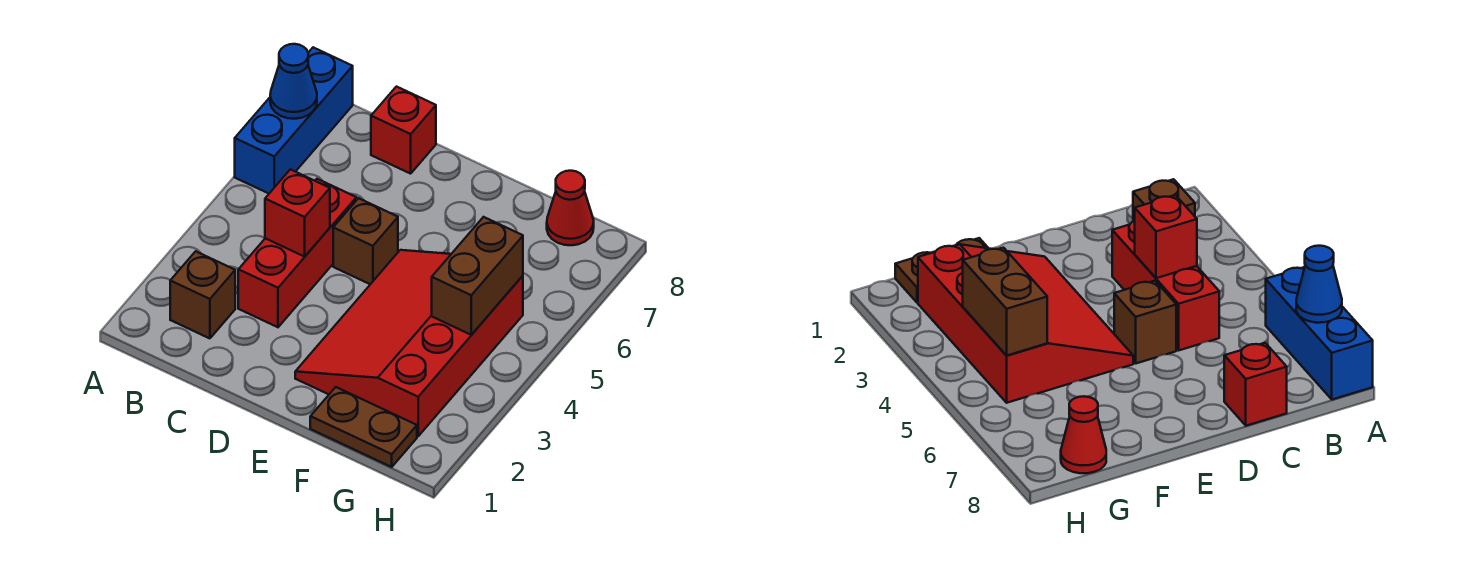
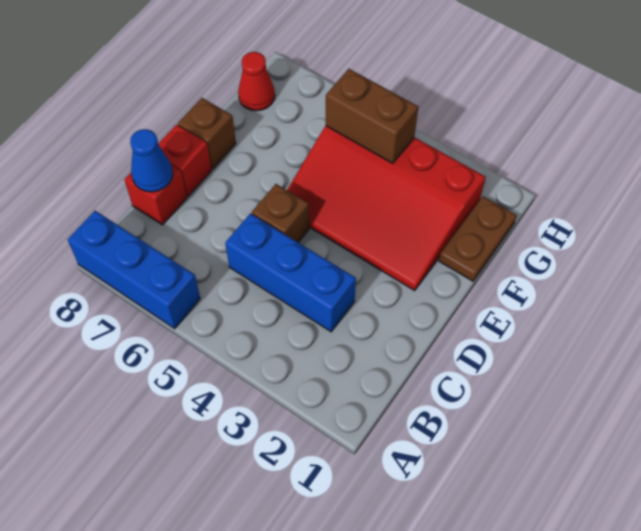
blue cone A7 level 2 -> blue cone C8 level 2
brown brick B2 level 1 -> brown brick E8 level 1
red brick C3:C5 level 1 -> blue brick C3:C5 level 1
red brick C4 level 2 -> red brick D8 level 1

